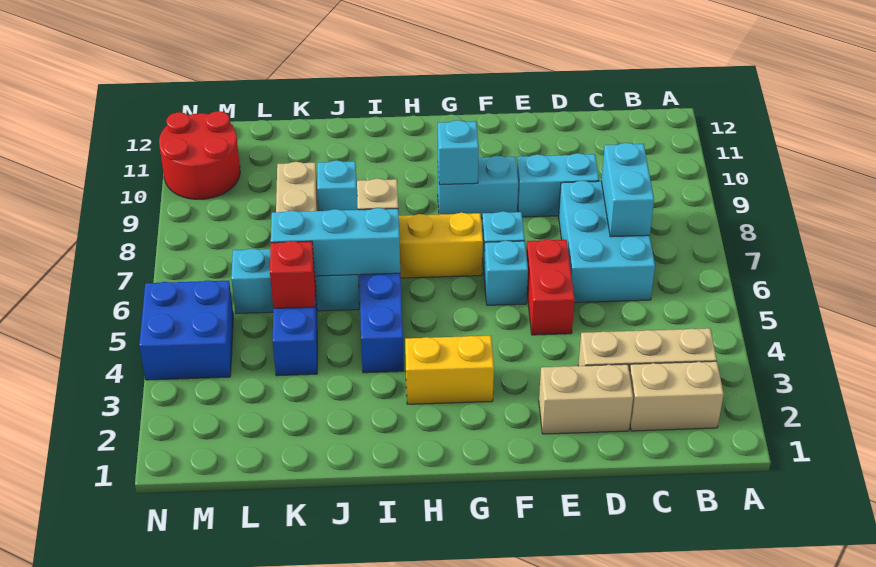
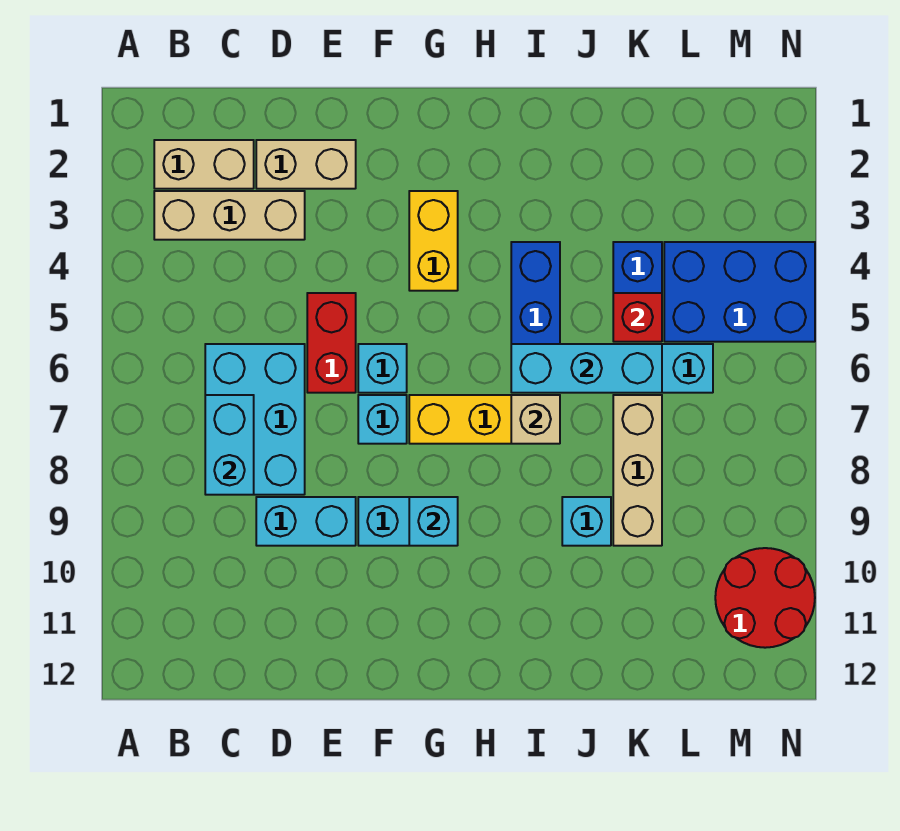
yellow brick G3:H3 level 1 -> yellow brick G3:G4 level 1
blue brick M4:N5 level 1 -> blue brick L4:N5 level 1

